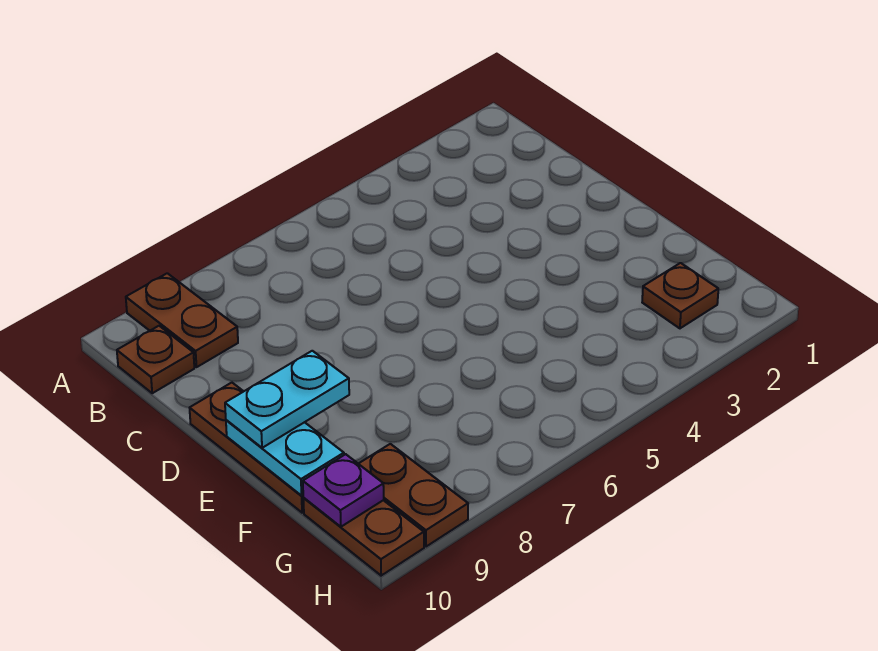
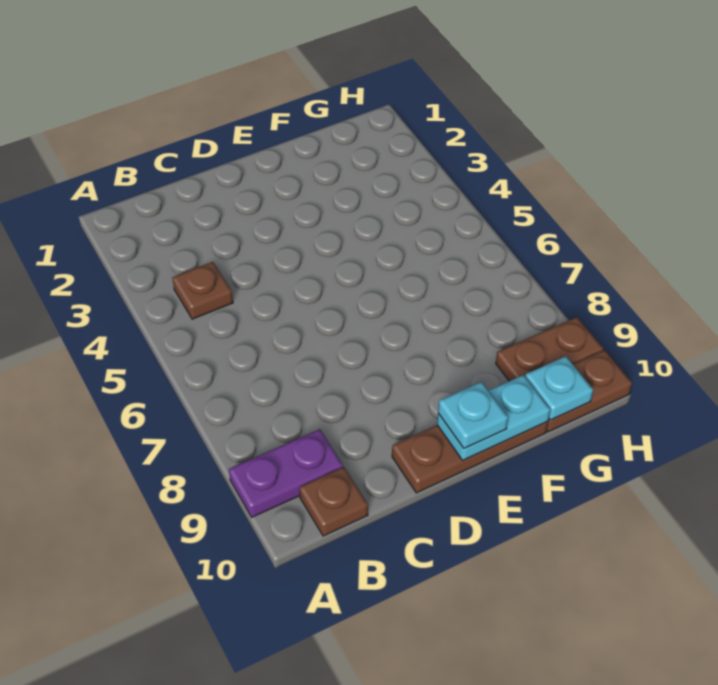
brown plate A9:B9 level 1 -> purple plate A9:B9 level 1
cyan plate E9:E10 level 3 -> cyan plate E10 level 3
brown plate G2 level 1 -> brown plate B4 level 1
purple plate G10 level 2 -> cyan plate G10 level 2

